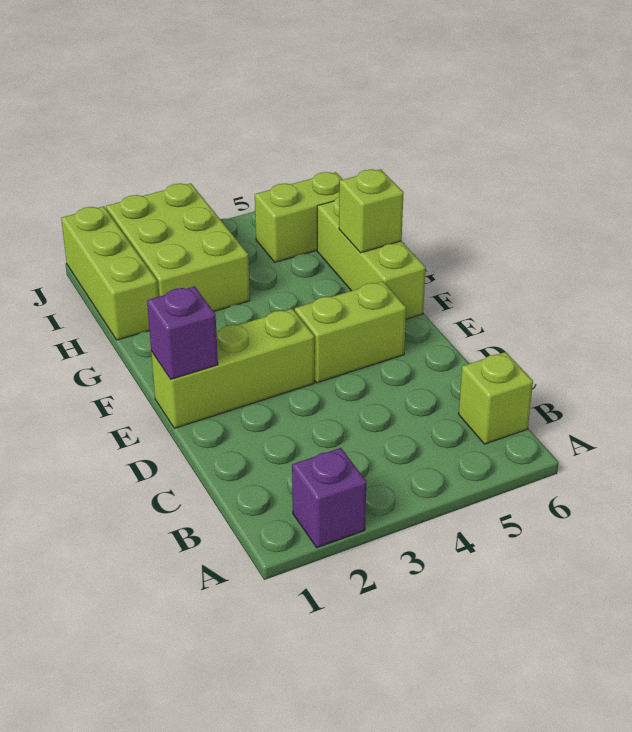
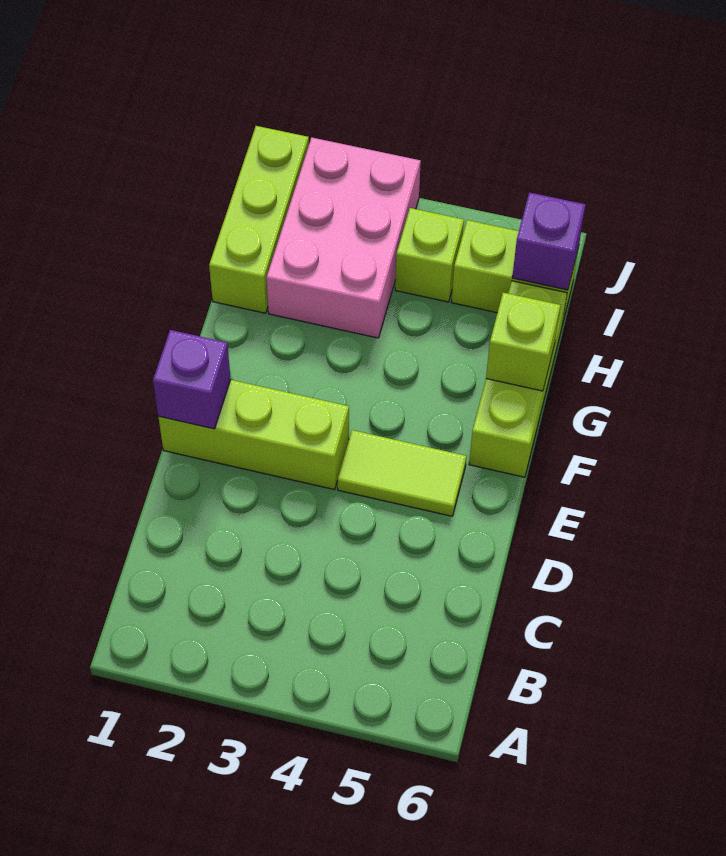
purple brick A2 level 1 -> purple brick I6 level 2
lime brick B6 level 1 -> lime brick I4 level 1
lime brick E4:E5 level 1 -> lime tile E4:E5 level 1
lime brick H2:J3 level 1 -> pink brick H2:J3 level 1

